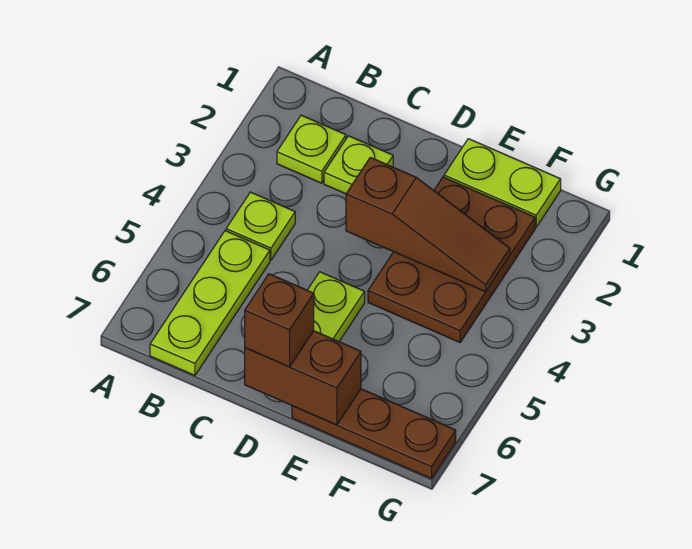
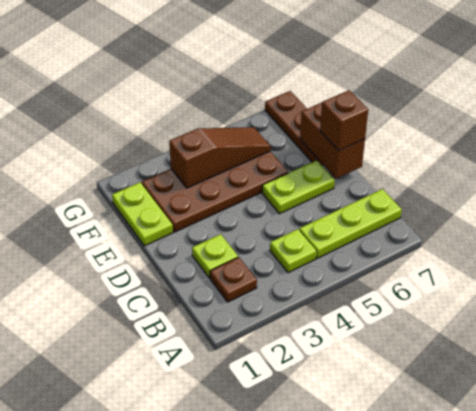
lime plate B2 level 1 -> brown plate B2 level 1
brown slope D3:F3 level 2 top D -> brown slope F3:F5 level 2 top 3
brown plate E2:F4 level 1 -> brown plate E2:F5 level 1

